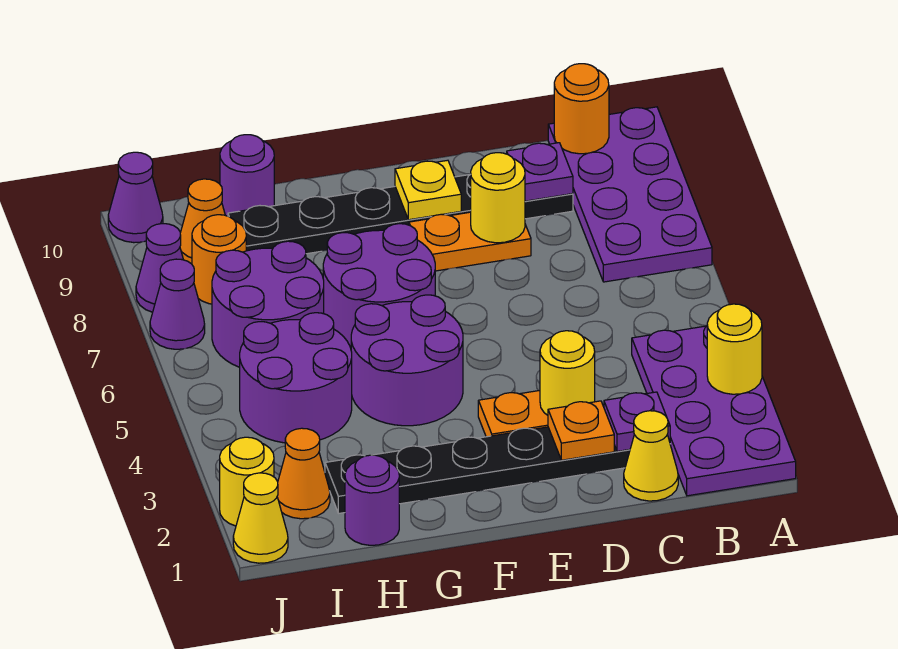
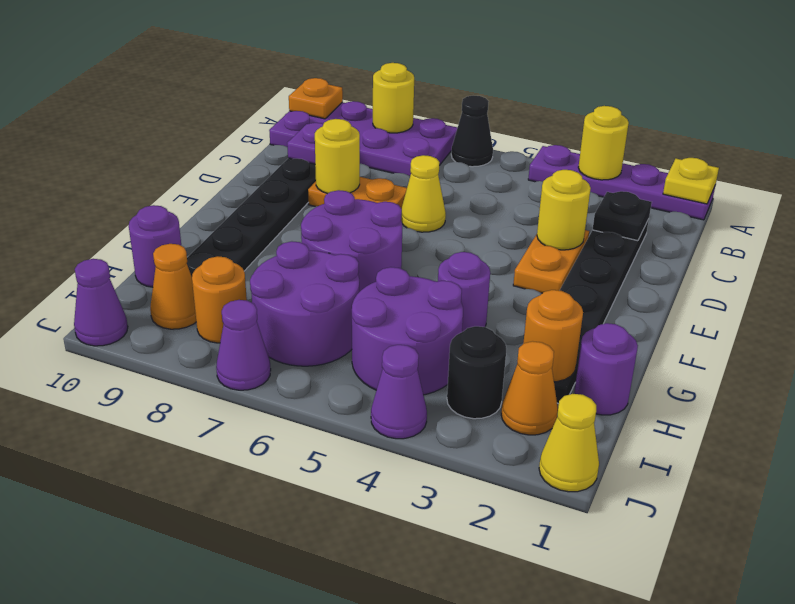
purple plate A1:B4 level 1 -> purple plate A1:A4 level 1
none -> black cone A6 level 1
orange round brick B10 level 2 -> orange round brick H2 level 2
yellow cone C1 level 1 -> yellow cone D6 level 1
purple plate C2 level 2 -> black plate C2 level 2
orange plate D2 level 2 -> orange plate A10 level 2
orange plate D8:E8 level 1 -> orange plate D7:D8 level 1
yellow plate E9 level 2 -> yellow plate A1 level 2
purple round brick F4:G5 level 1 -> purple round brick G4 level 1
none -> black round brick I3 level 1
yellow round brick J2 level 1 -> yellow round brick A8 level 2
purple cone J8 level 1 -> purple cone J4 level 1

